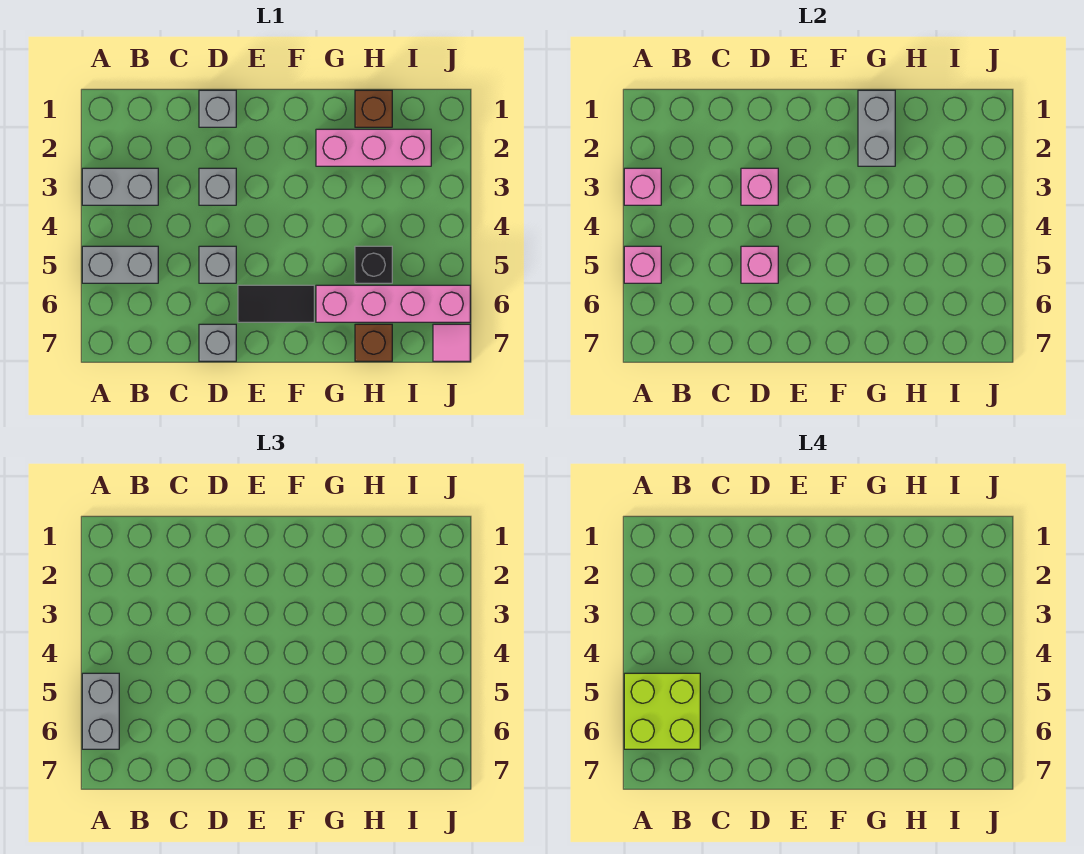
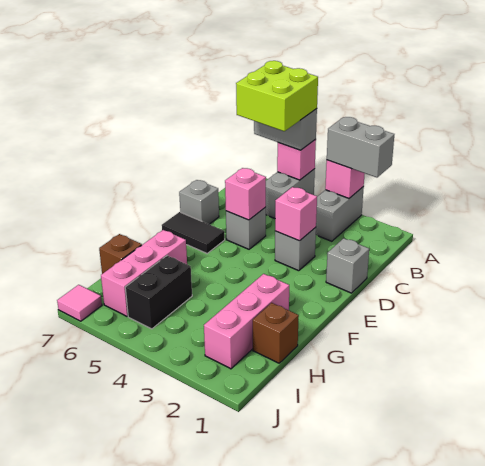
black tile E6:F6 level 1 -> black tile E6:E7 level 1
grey brick G1:G2 level 2 -> grey brick A2:A3 level 3
pink brick G6:J6 level 1 -> pink brick G6:I6 level 1
black brick H5 level 1 -> black brick H5:I5 level 1

